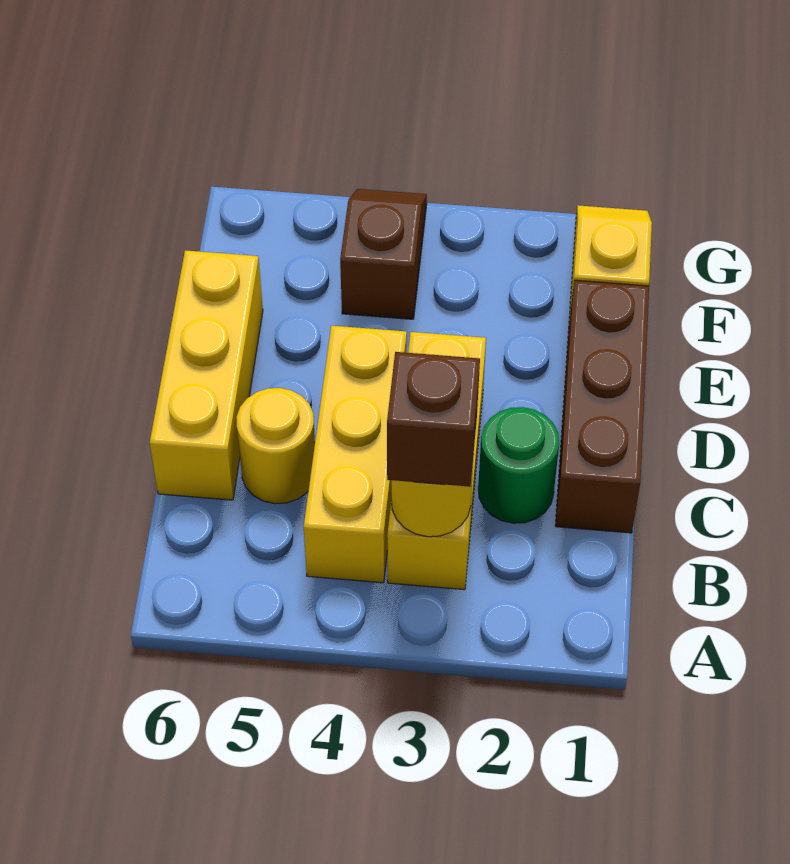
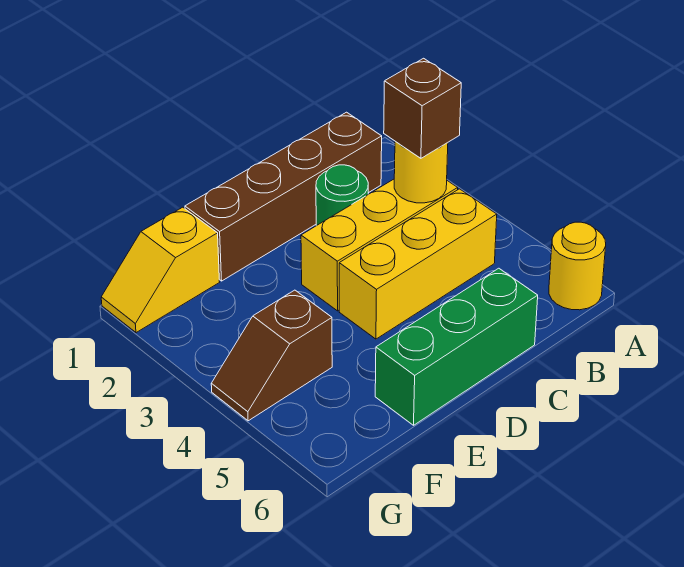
brown brick C1:E1 level 1 -> brown brick B1:E1 level 1
yellow round brick C5 level 1 -> yellow round brick A6 level 1
yellow brick C6:E6 level 1 -> green brick C6:E6 level 1

